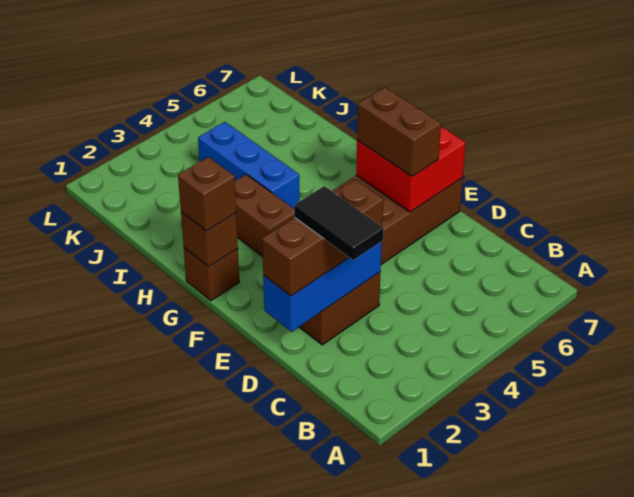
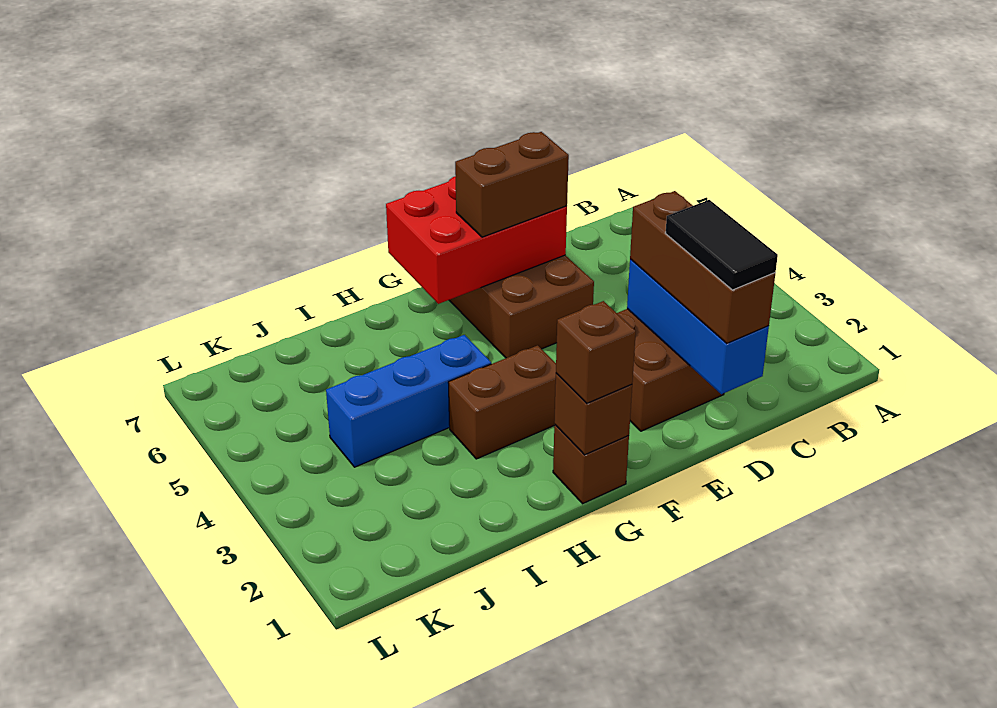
black tile C2:D2 level 4 -> black tile D1:D2 level 4
red brick E6:F7 level 2 -> red brick E6:G7 level 2

